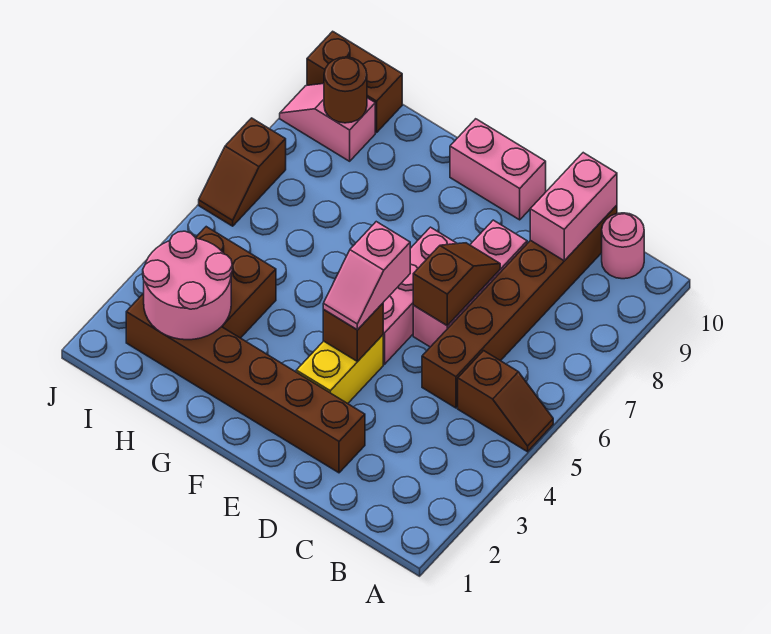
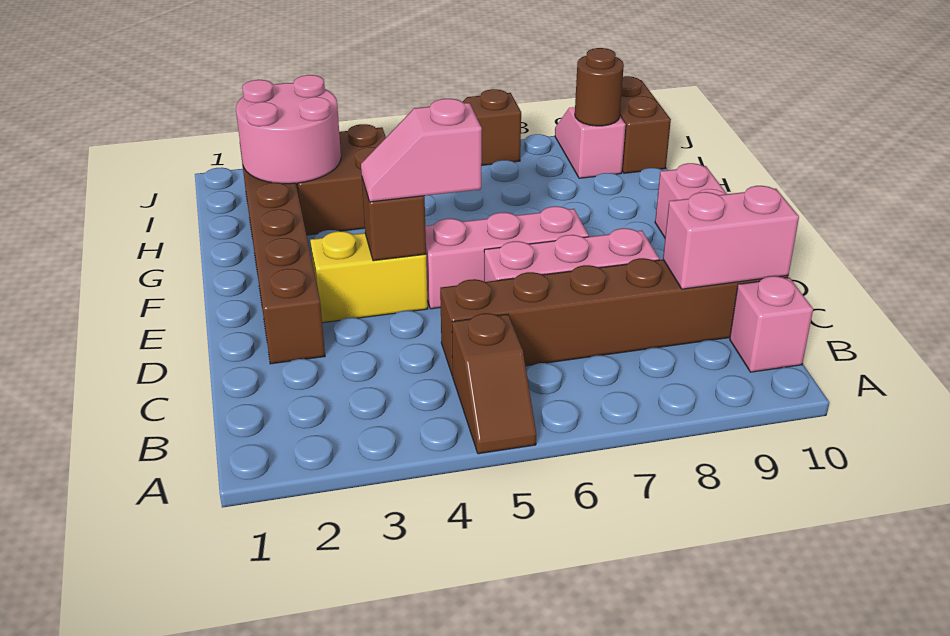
pink round brick B10 level 1 -> pink brick B10 level 1
brown slope D6:D7 level 2 top 6 -> none

